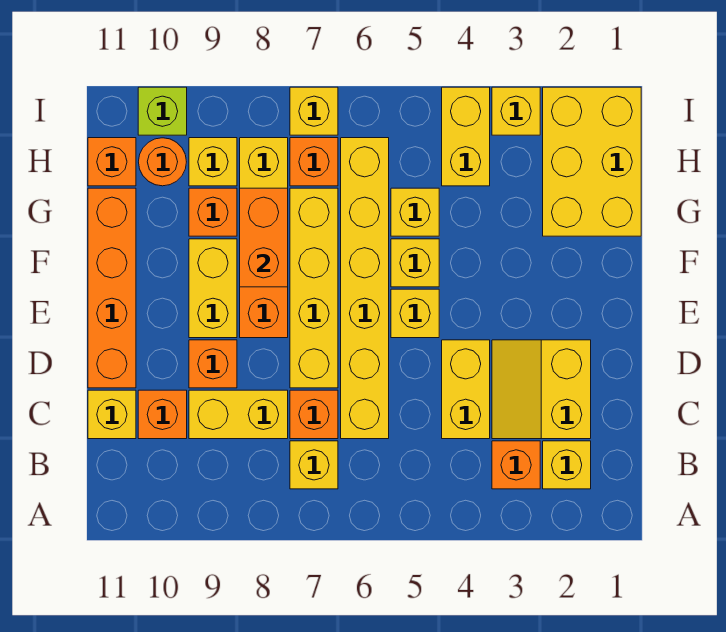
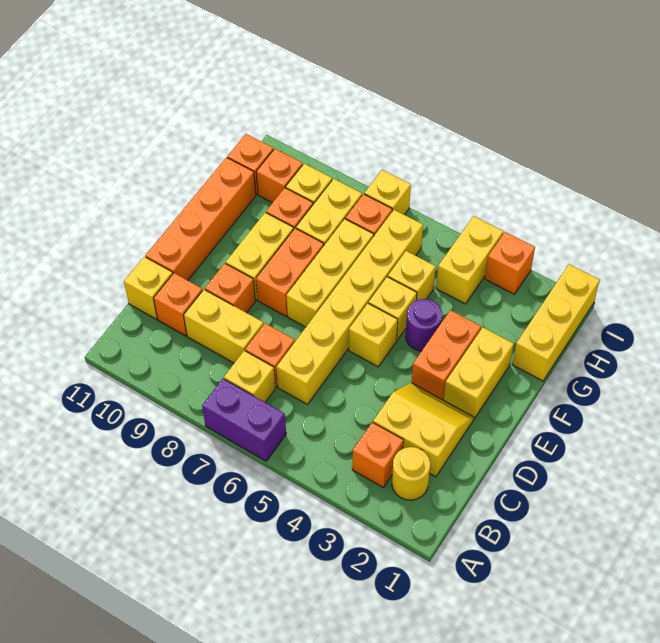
none -> purple brick A6:A7 level 1
yellow brick B2 level 1 -> yellow round brick B2 level 1
yellow slope C2:D3 level 1 top 2 -> yellow slope C2:D3 level 1 top C
yellow brick C4:D4 level 1 -> yellow brick E2:F2 level 1
yellow brick D7:G7 level 1 -> yellow brick E7:G7 level 1
none -> purple round brick F4 level 1
orange brick F8:G8 level 2 -> orange brick E3:F3 level 1
yellow brick G1:I2 level 1 -> yellow brick G1:I1 level 1
orange round brick H10 level 1 -> orange brick H10 level 1
yellow brick I3 level 1 -> orange brick I3 level 1
lime brick I10 level 1 -> none

